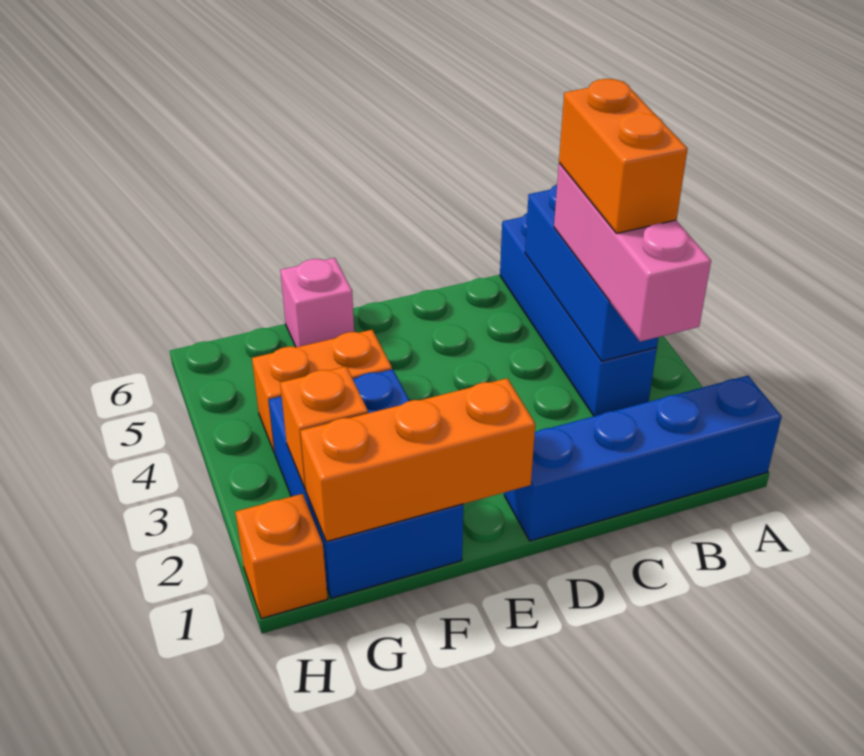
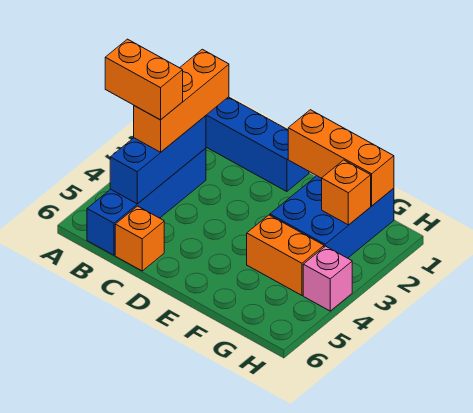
pink brick B2:B4 level 3 -> orange brick B2:B4 level 3
orange brick B3:B4 level 4 -> orange brick A4:B4 level 4
pink brick F6 level 1 -> pink brick H4 level 1
orange brick H1 level 1 -> orange brick C6 level 1

